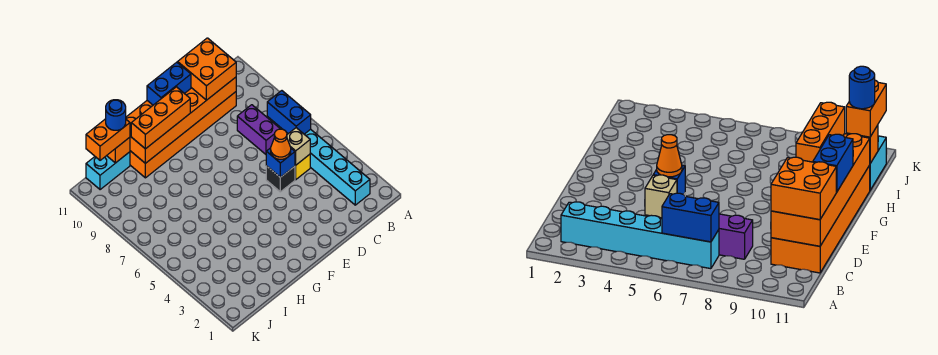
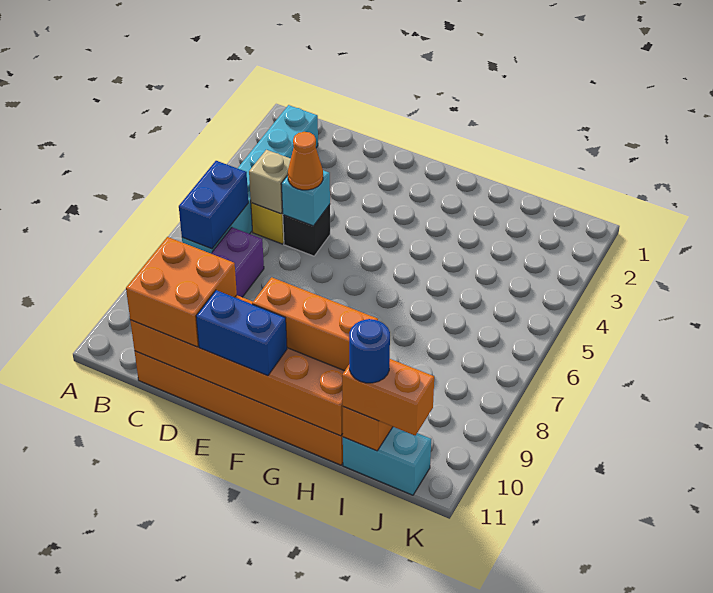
blue brick D5 level 2 -> cyan brick D5 level 2

